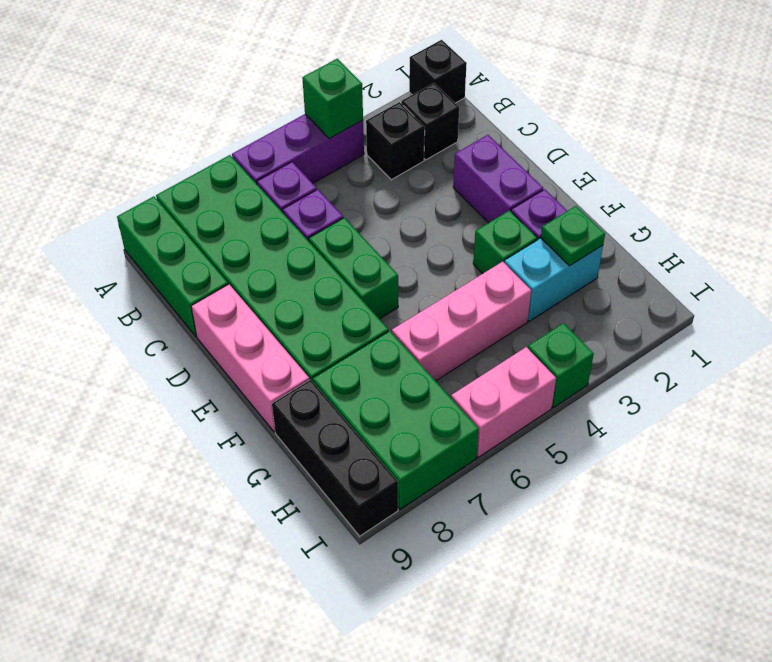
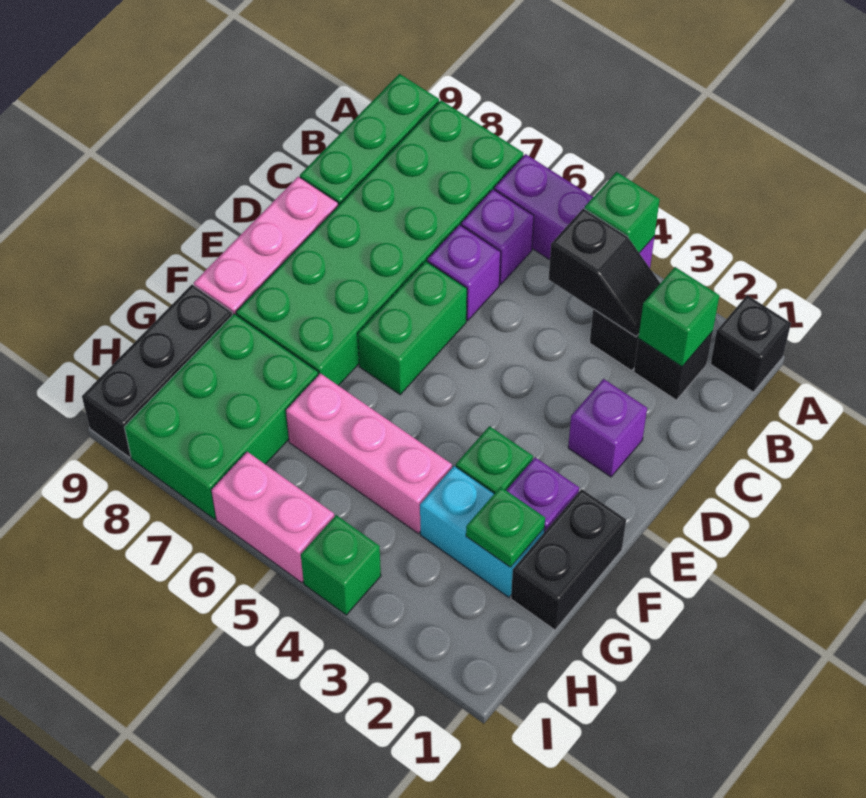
none -> green brick B2 level 2
none -> black slope B3:B4 level 2 top 4
purple brick D2:E2 level 1 -> purple brick D2 level 1
none -> black brick F1:G1 level 1

